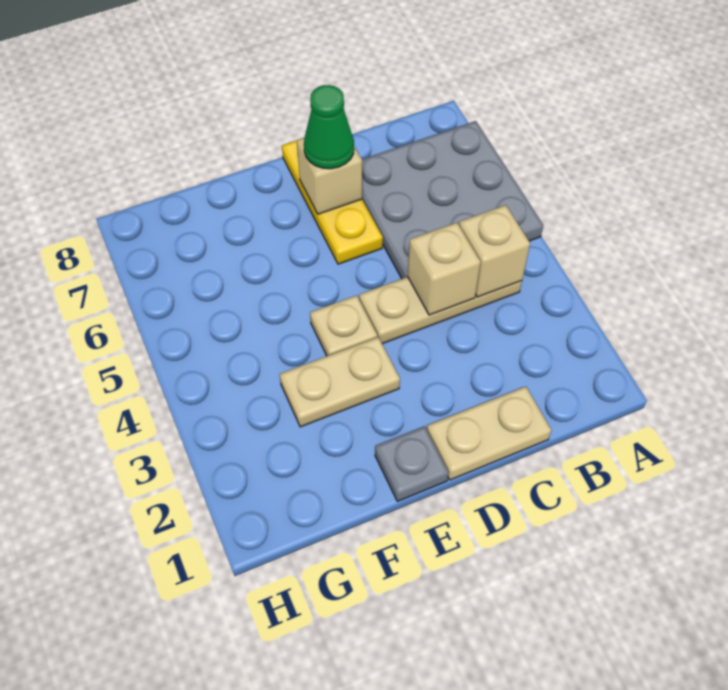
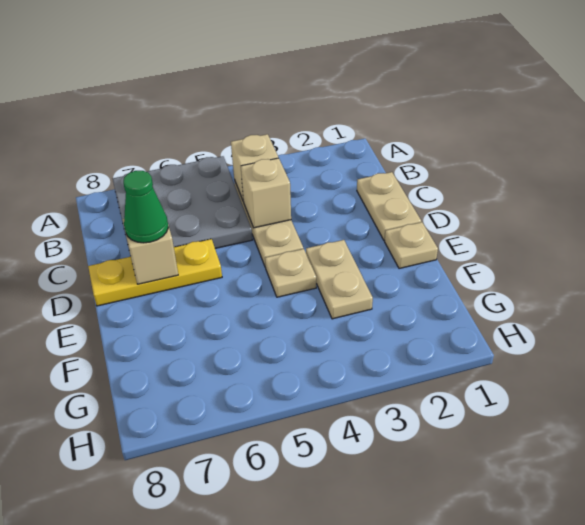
grey plate E1 level 1 -> tan plate E1 level 1

